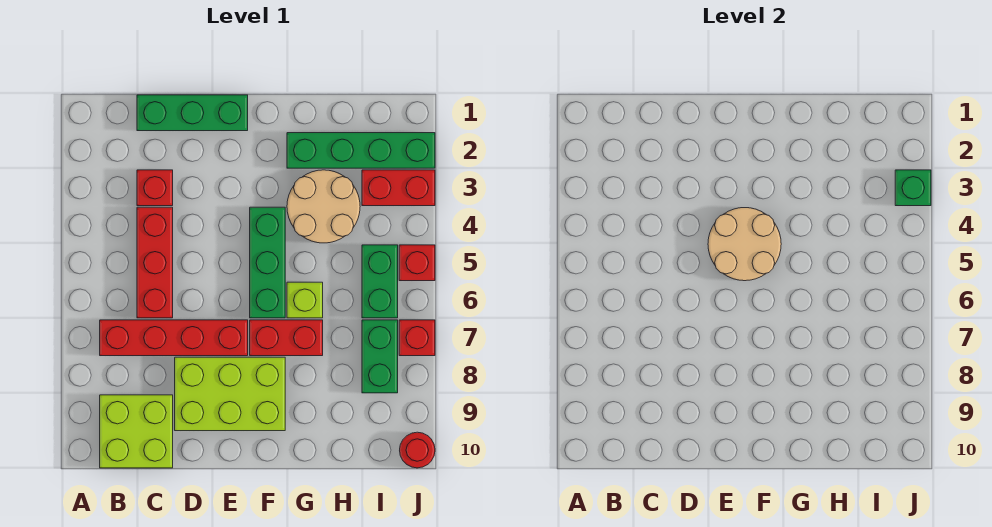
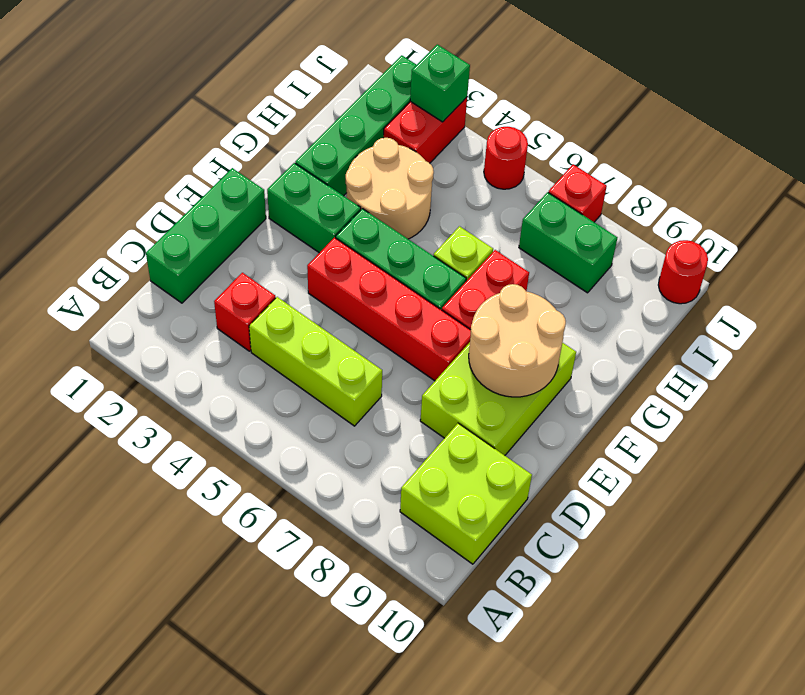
red brick B7:E7 level 1 -> red brick E4:E7 level 1
red brick C4:C6 level 1 -> lime brick C4:C6 level 1
tan round brick E4:F5 level 2 -> tan round brick E8:F9 level 2
green brick I5:I6 level 1 -> green brick F2:F3 level 1
red brick J5 level 1 -> red round brick J5 level 1

